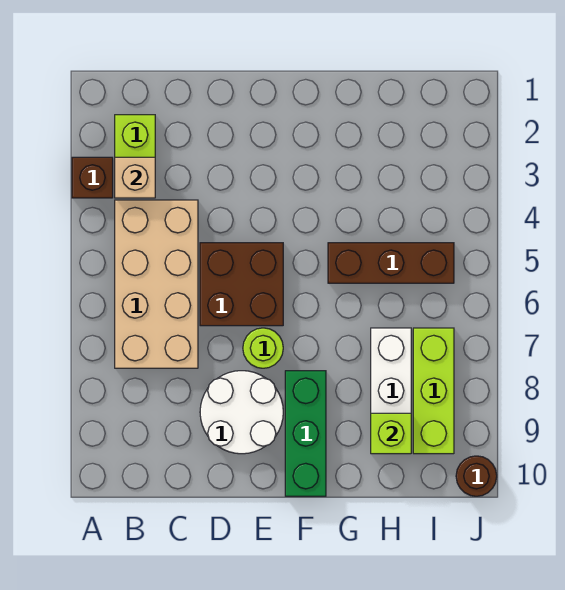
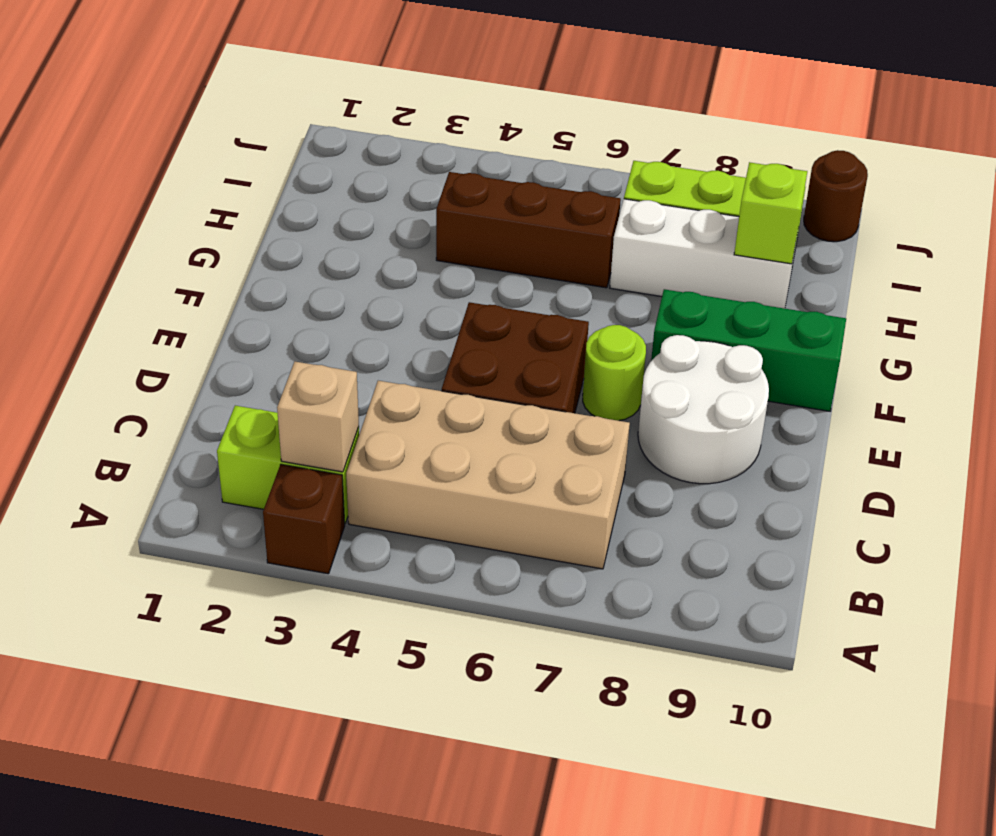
brown brick G5:I5 level 1 -> brown brick H4:H6 level 1

